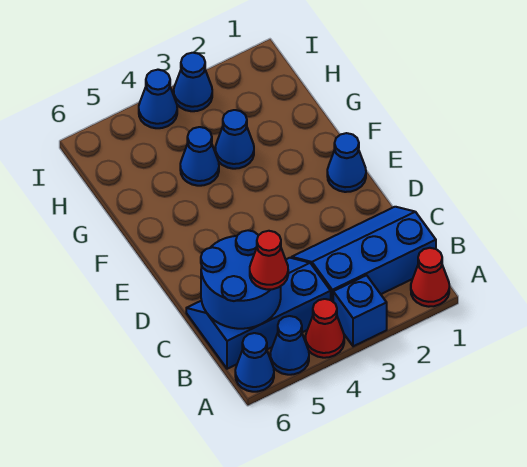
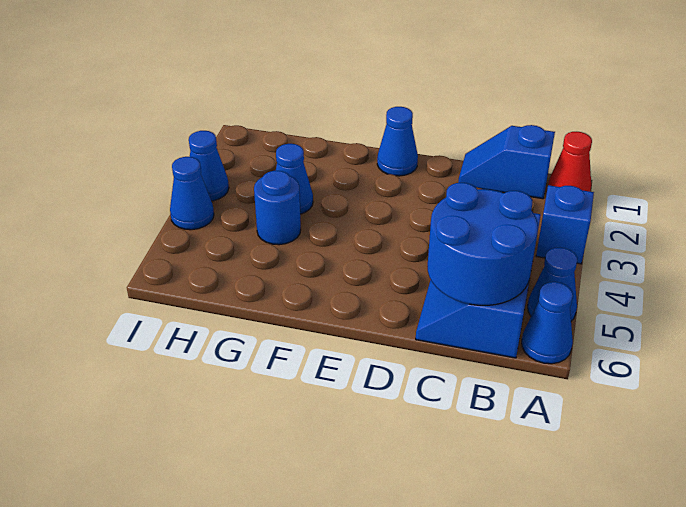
red cone A4 level 1 -> none
blue slope B1:C3 level 1 top B -> blue slope B1:C1 level 1 top B
red cone B5 level 3 -> none
blue cone G4 level 1 -> blue round brick G4 level 1

